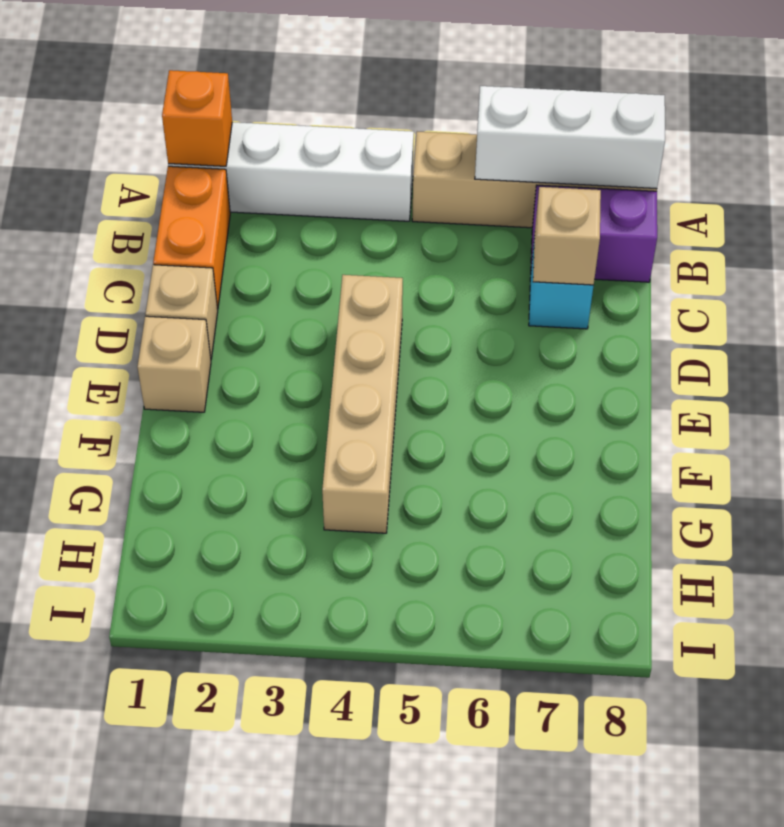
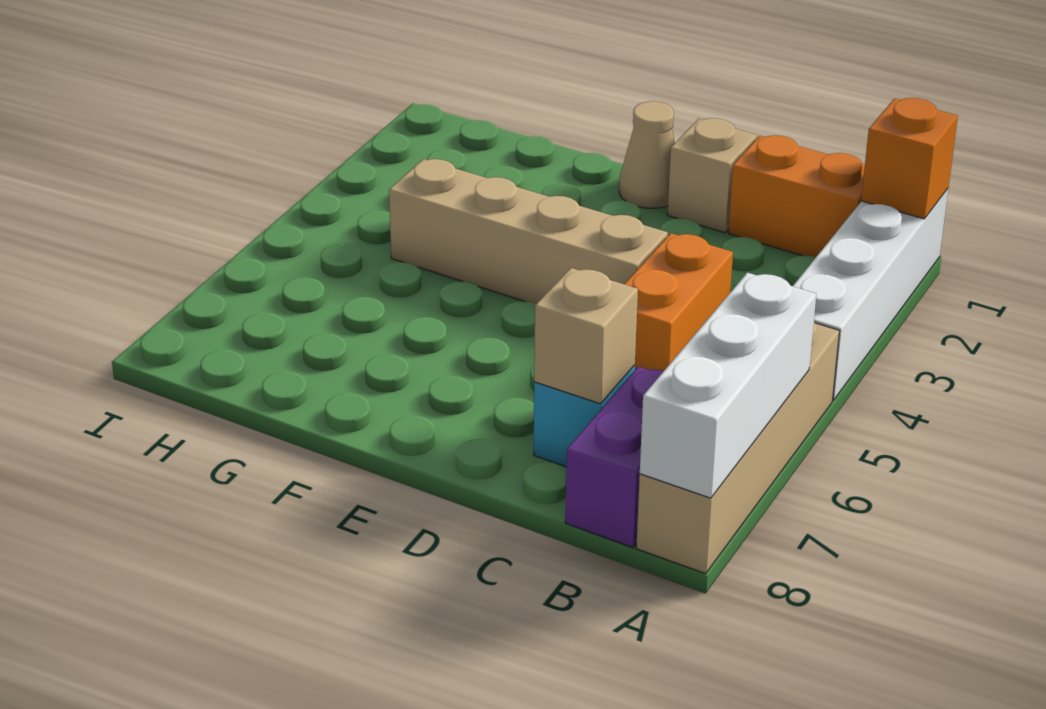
none -> orange brick C4:C5 level 1
tan brick E1 level 1 -> tan cone E1 level 1

